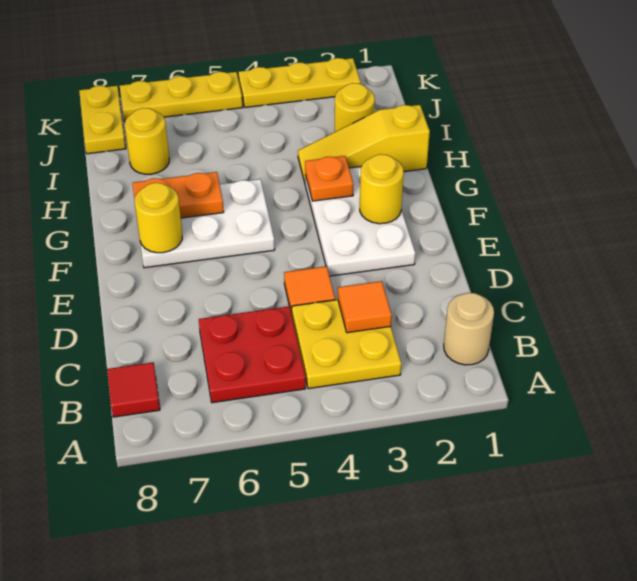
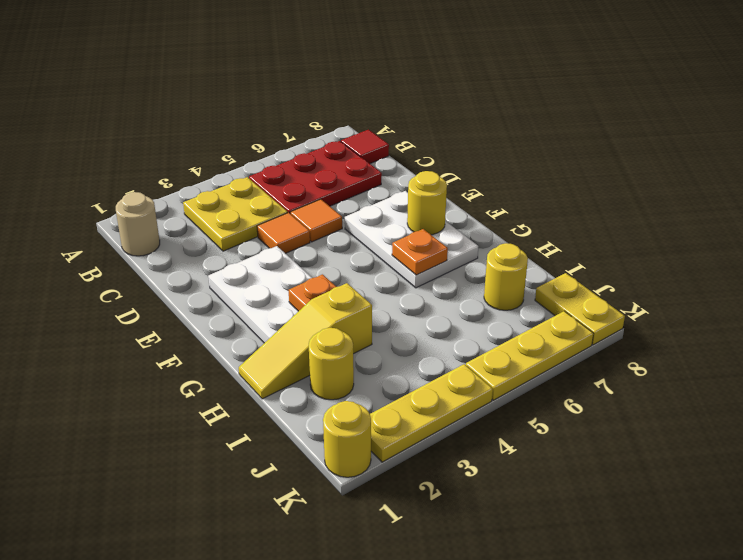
red plate B5:C6 level 1 -> red plate B5:C7 level 1
orange tile C3 level 2 -> orange tile D5 level 1
yellow round brick F2 level 2 -> yellow round brick K1 level 1
white plate F5:G7 level 1 -> white plate E6:G7 level 1
orange plate G6:G7 level 2 -> orange plate G6 level 2
yellow slope H1:H3 level 1 top 1 -> yellow slope H1:H3 level 1 top 3

